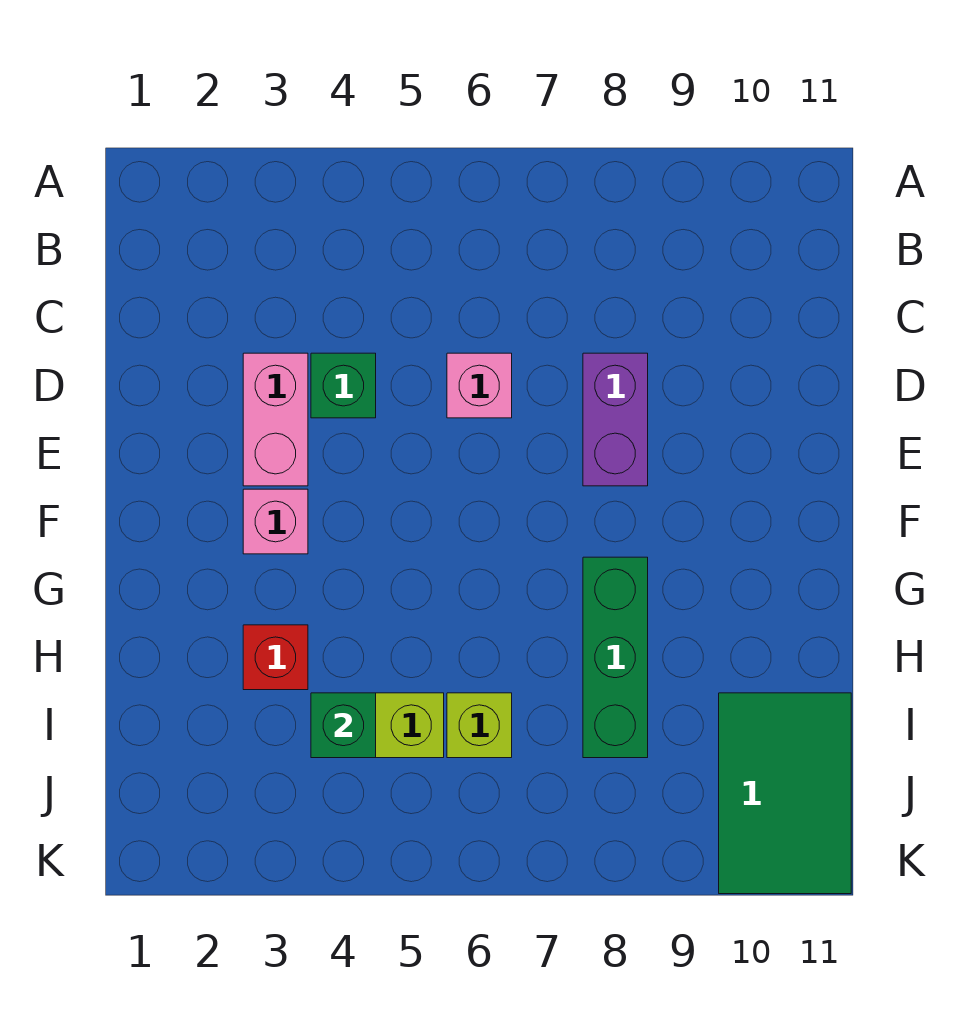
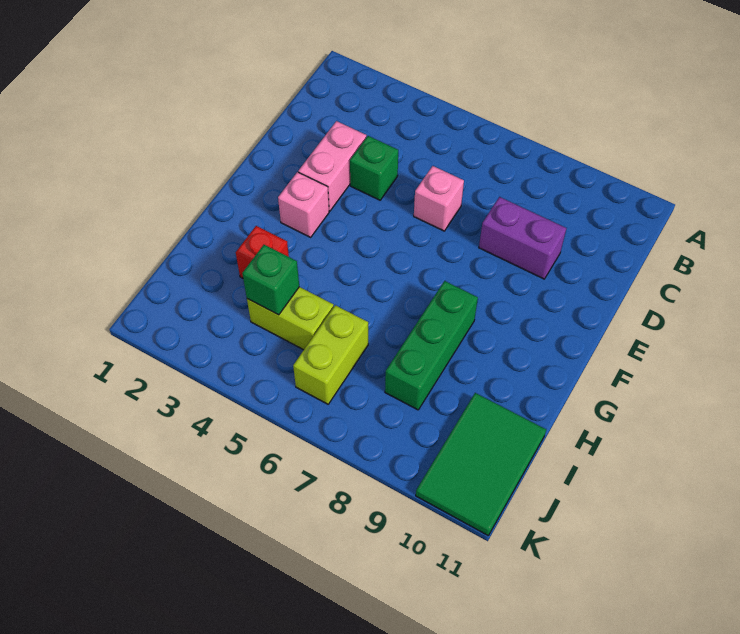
purple brick D8:E8 level 1 -> purple brick D8:D9 level 1
lime brick I6 level 1 -> lime brick I6:J6 level 1

